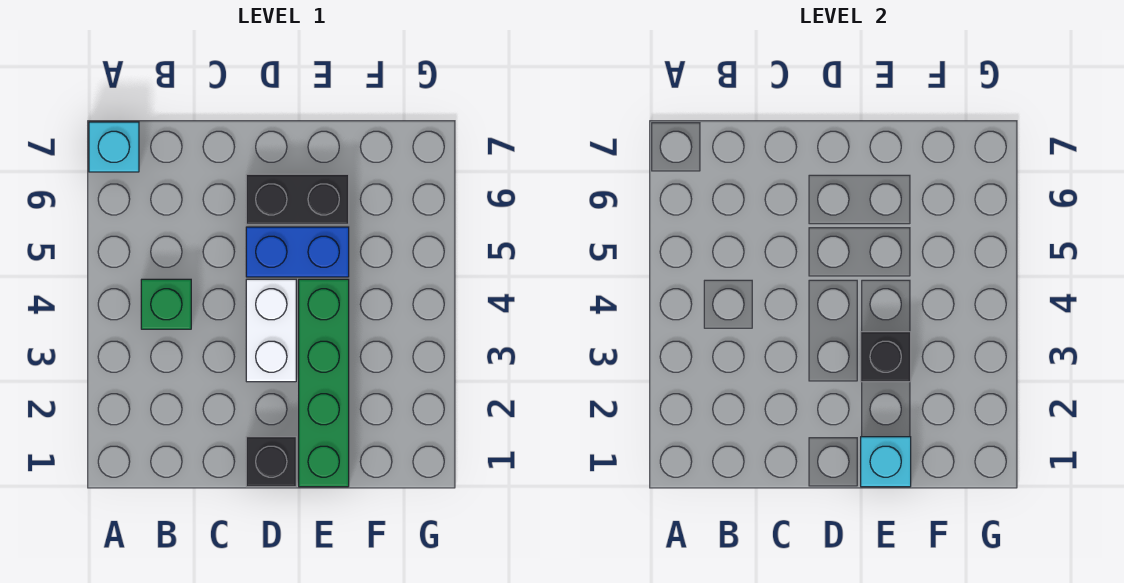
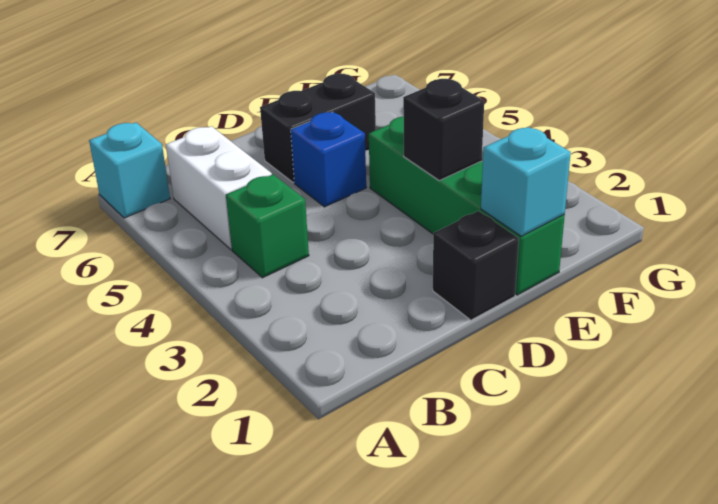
white brick D3:D4 level 1 -> white brick B5:B6 level 1
blue brick D5:E5 level 1 -> blue brick D5 level 1

